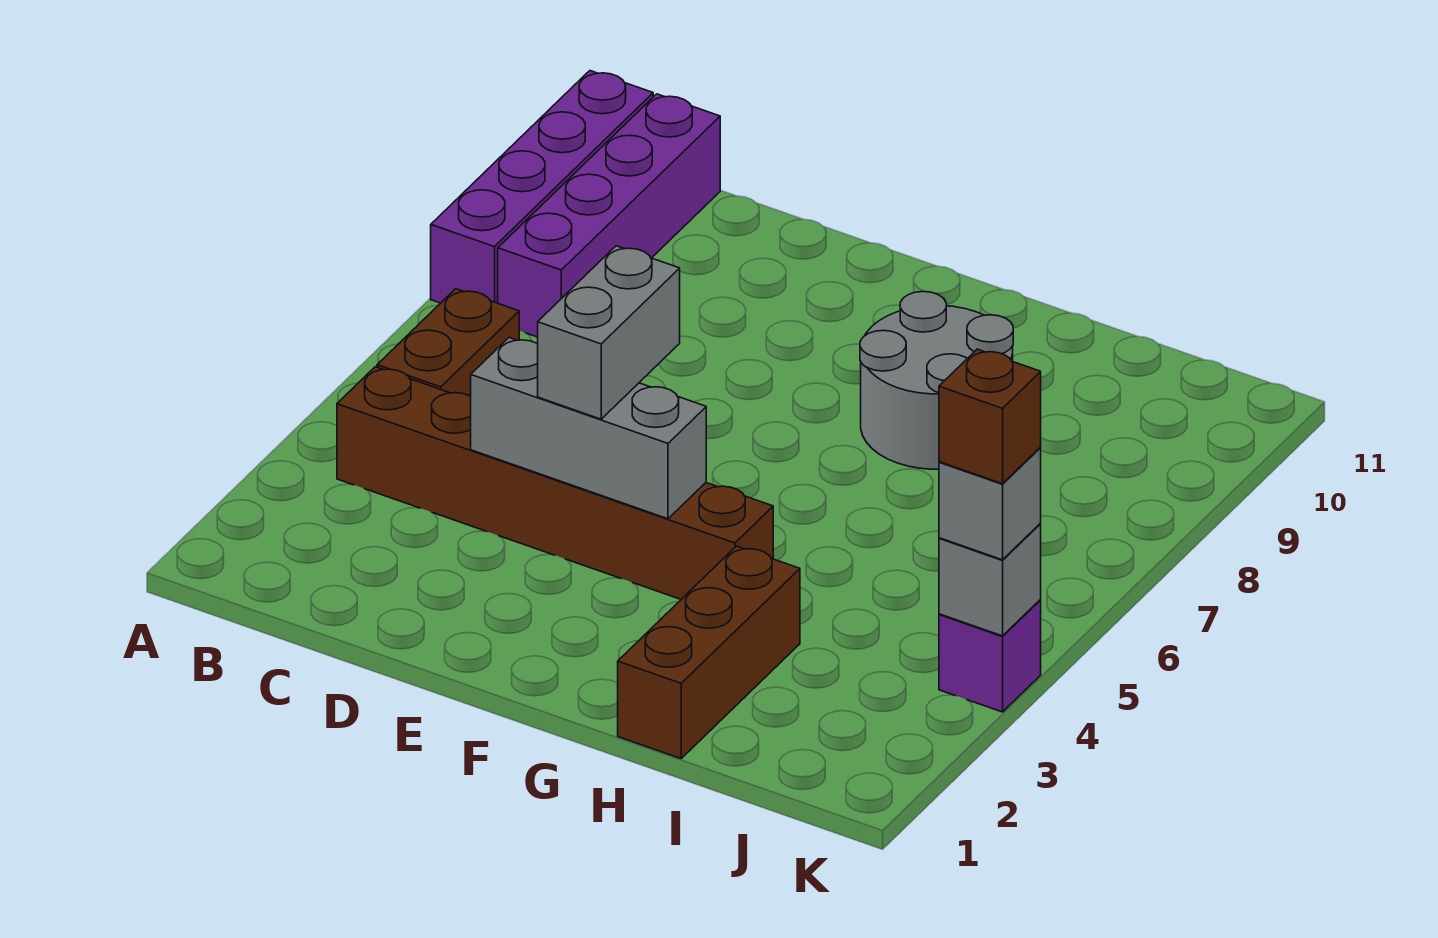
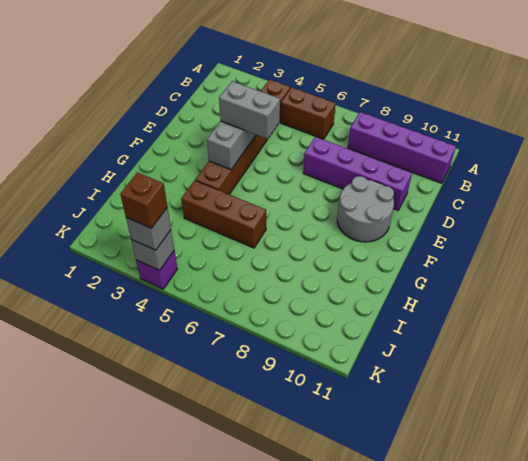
purple brick A8:A11 level 1 -> purple brick D7:D10 level 1
grey round brick G8:H9 level 1 -> grey round brick E9:F10 level 1
brown brick H1:H3 level 1 -> brown brick H4:H6 level 1

